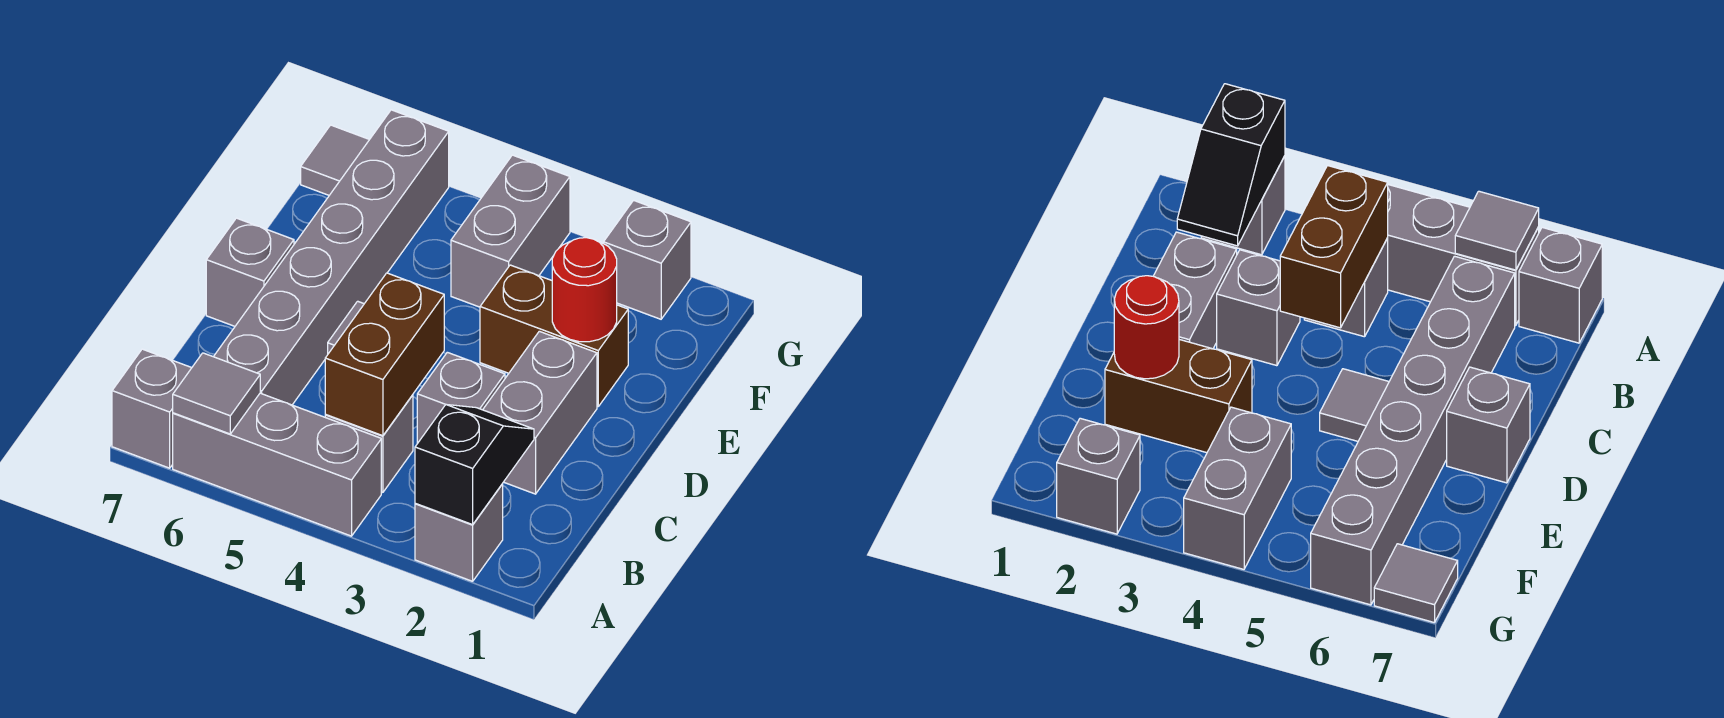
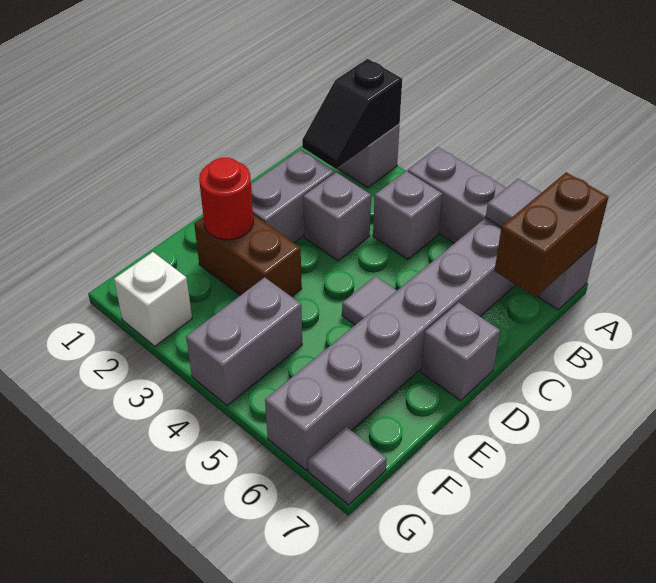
brown brick B4:C4 level 2 -> brown brick A7:B7 level 2
grey brick G2 level 1 -> white brick G2 level 1

